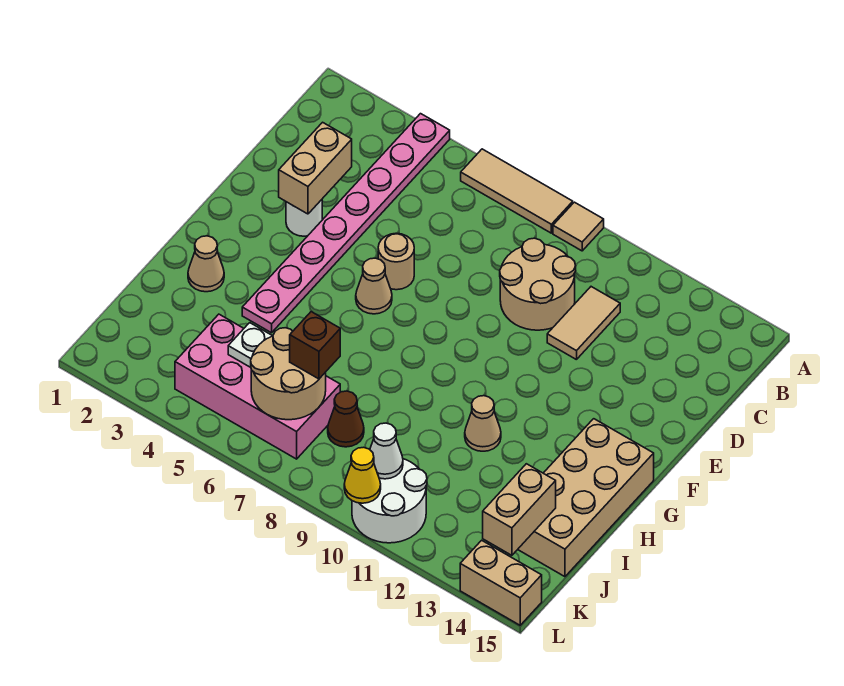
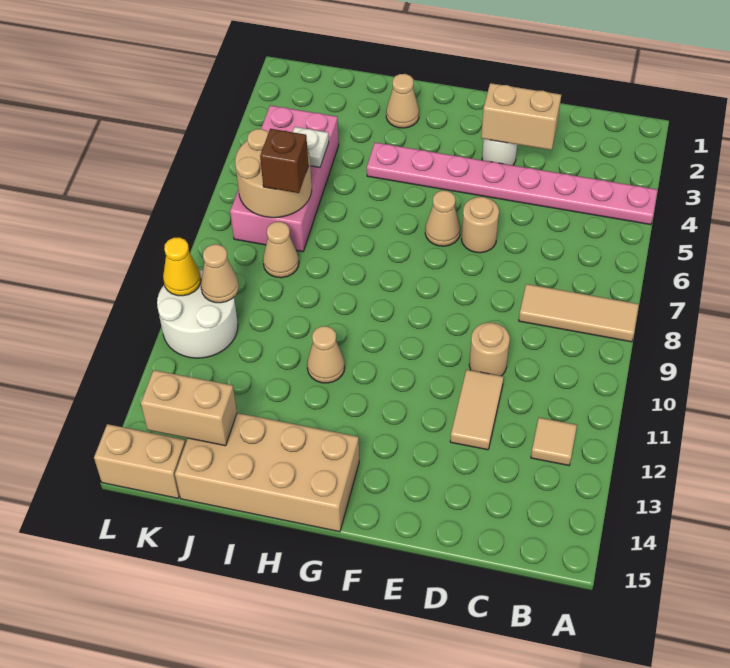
tan tile A6:A8 level 1 -> tan tile A8:C8 level 1
tan tile A9 level 1 -> tan tile B12 level 1
tan round brick C9:D10 level 1 -> tan round brick D10 level 1
tan tile C11:D11 level 1 -> tan tile D11:D12 level 1
brown cone J8 level 1 -> tan cone J8 level 1
white cone K10 level 2 -> tan cone K10 level 2
tan brick L14:L15 level 1 -> tan brick K15:L15 level 1

